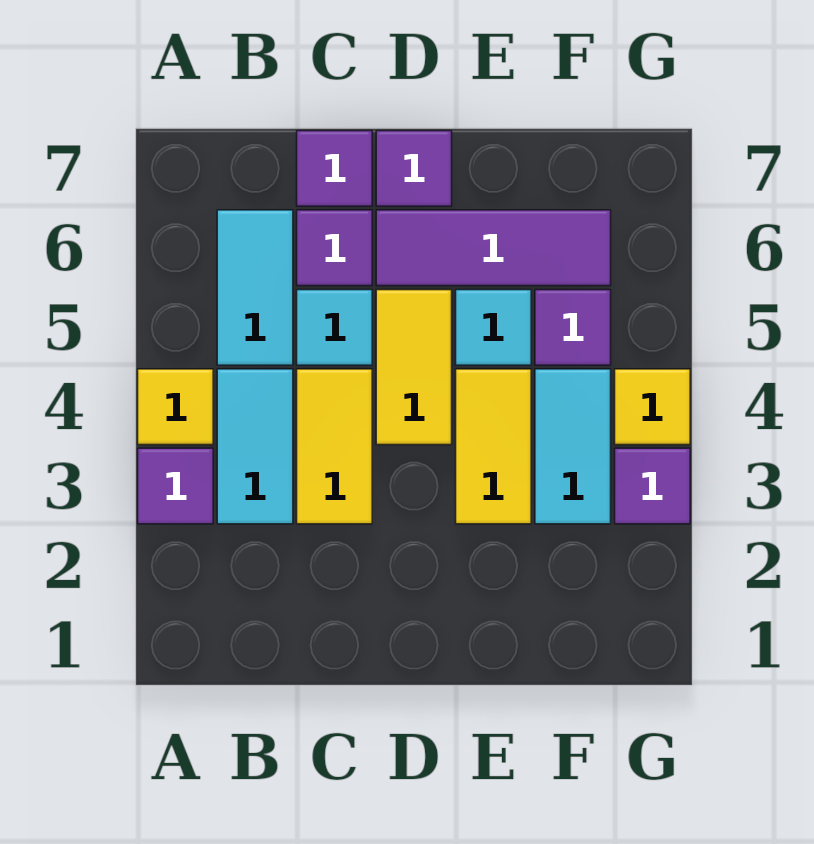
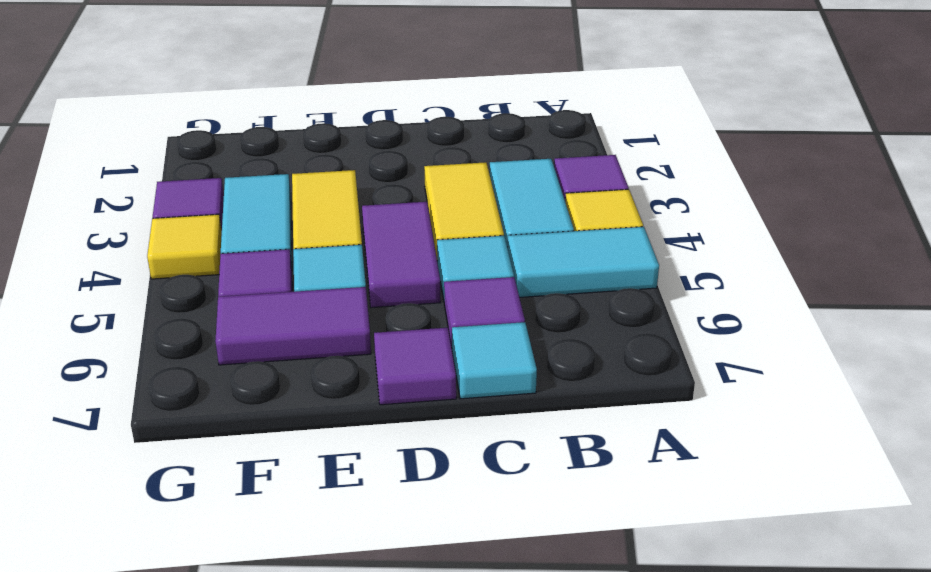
cyan tile B5:B6 level 1 -> cyan tile A5:B5 level 1
purple tile C7 level 1 -> cyan tile C7 level 1
yellow tile D4:D5 level 1 -> purple tile D4:D5 level 1
purple tile D6:F6 level 1 -> purple tile E6:F6 level 1

